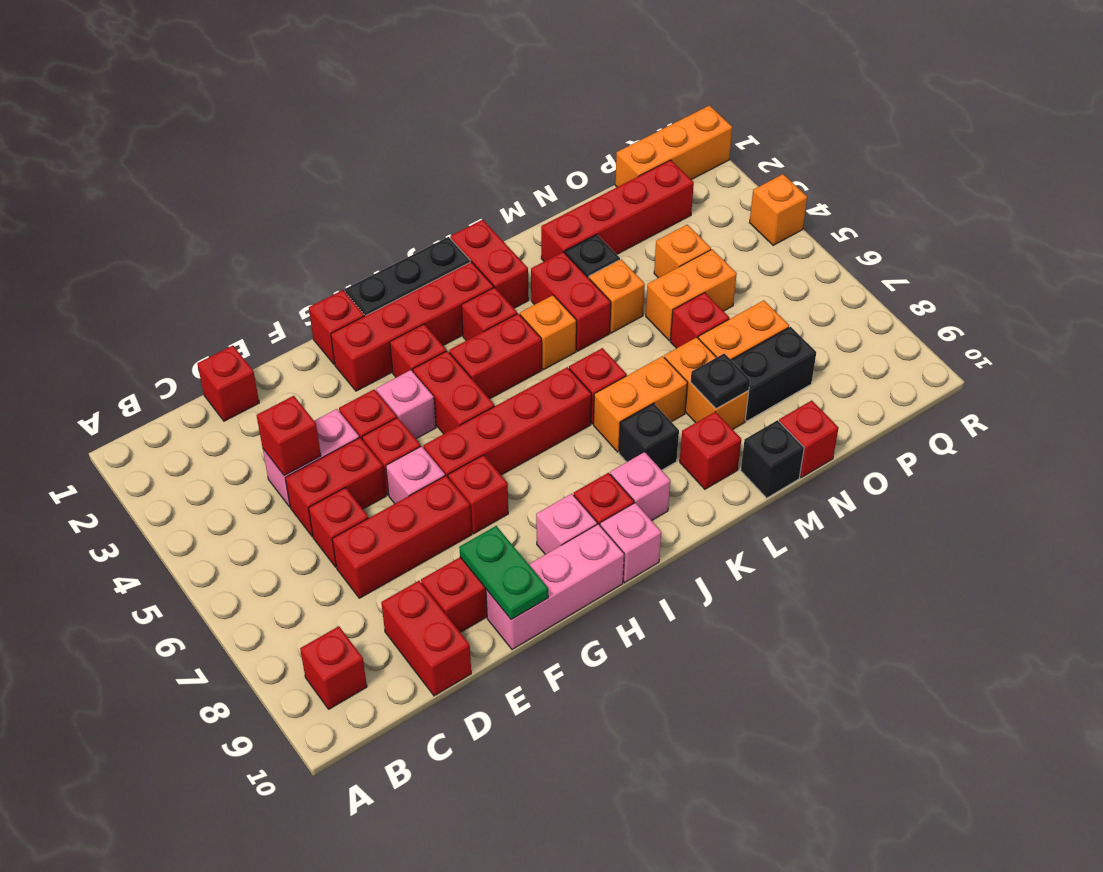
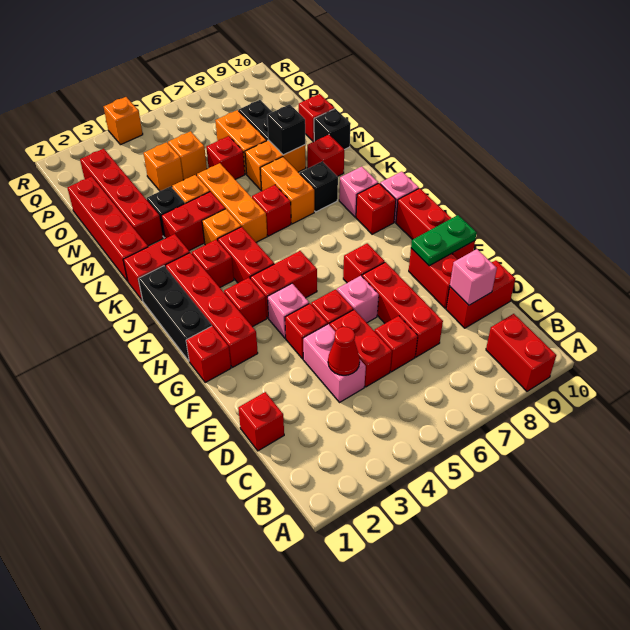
red brick B9 level 1 -> red brick A9:B9 level 1
red brick D4 level 2 -> red cone D4 level 2
pink brick F10:H10 level 1 -> red brick F10:H10 level 1
red brick G6:J6 level 1 -> red brick L1:O1 level 1
pink brick H9 level 1 -> pink brick D9 level 2
black plate M8 level 2 -> black brick M8 level 2
orange brick N5:O5 level 1 -> orange brick O5 level 1
orange brick P1:R1 level 1 -> orange brick K5:M5 level 1

